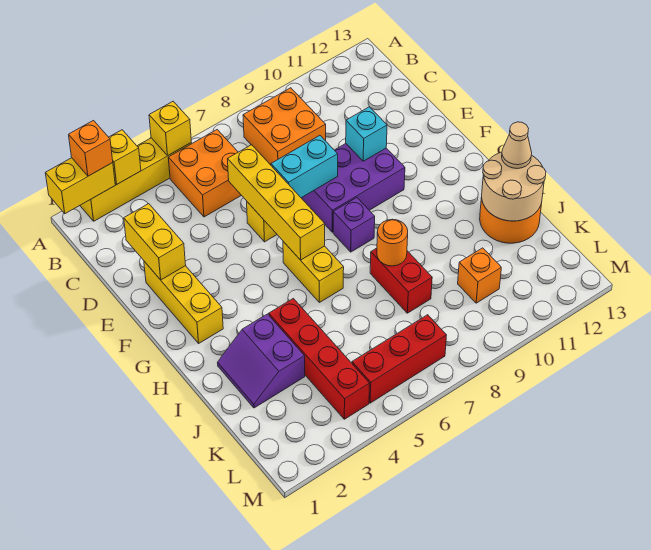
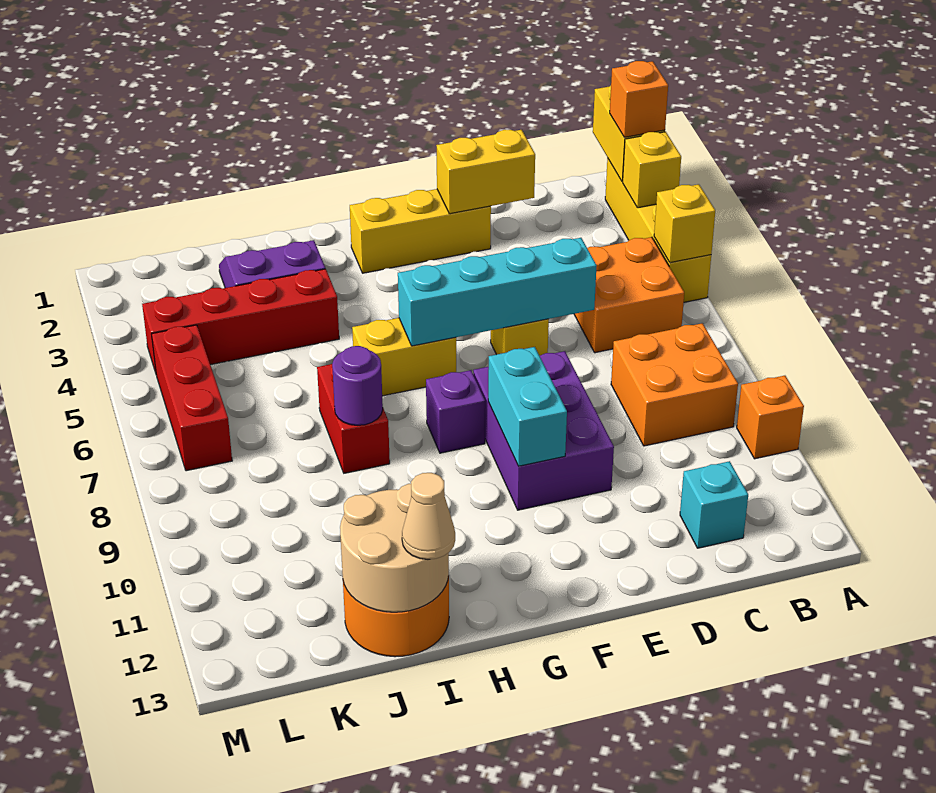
yellow brick D6:G6 level 2 -> cyan brick D6:G6 level 2
cyan brick E7:E8 level 2 -> cyan brick F9:F10 level 2
cyan brick E10 level 2 -> cyan brick C12 level 1
red brick I8:J8 level 1 -> red brick I7:I8 level 1
orange round brick I8 level 2 -> purple round brick I8 level 2
orange brick K10 level 1 -> orange brick A10 level 1

